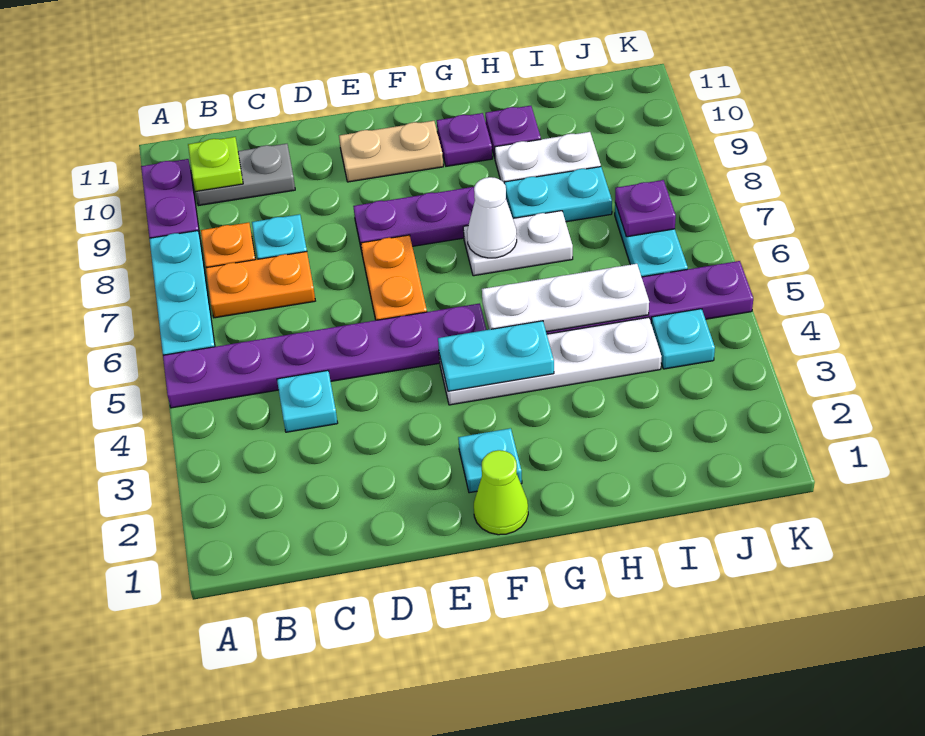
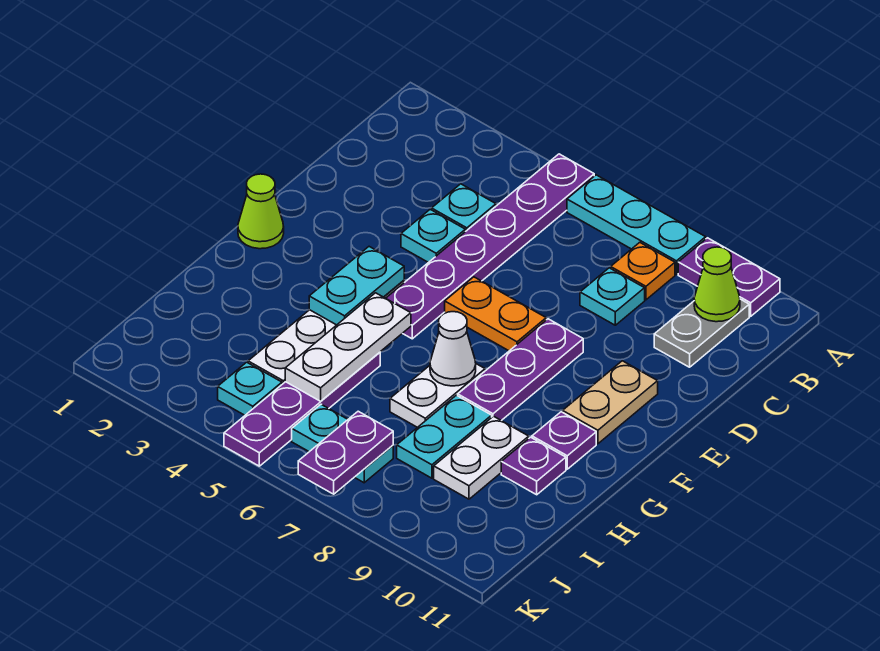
orange plate B7:C7 level 1 -> none
lime plate B10 level 2 -> lime cone B10 level 2
cyan plate F2 level 1 -> cyan plate D4 level 1
purple plate J7 level 2 -> purple plate J7:K7 level 2

